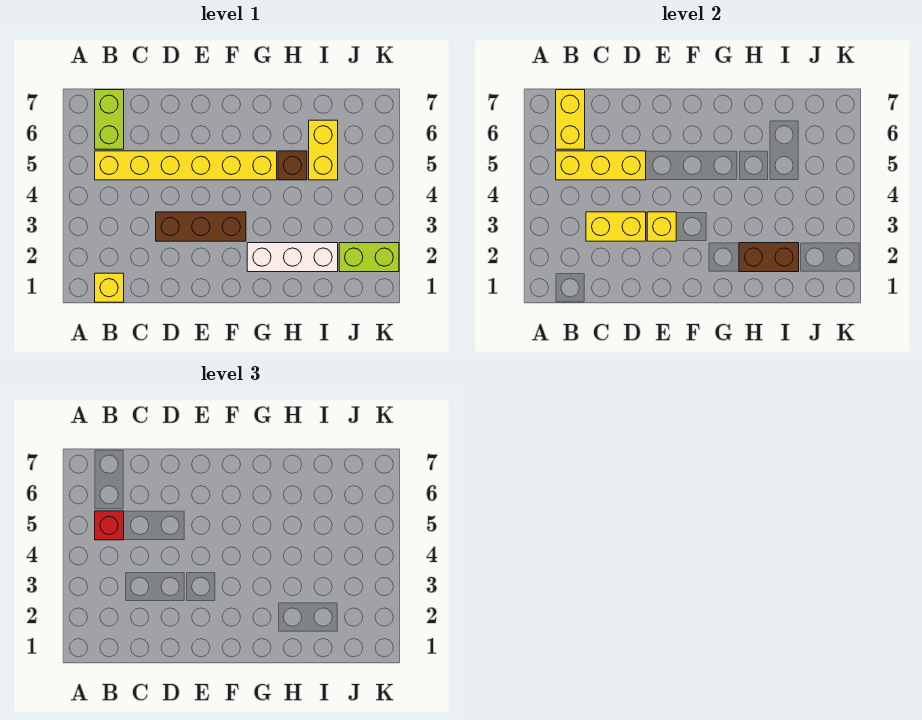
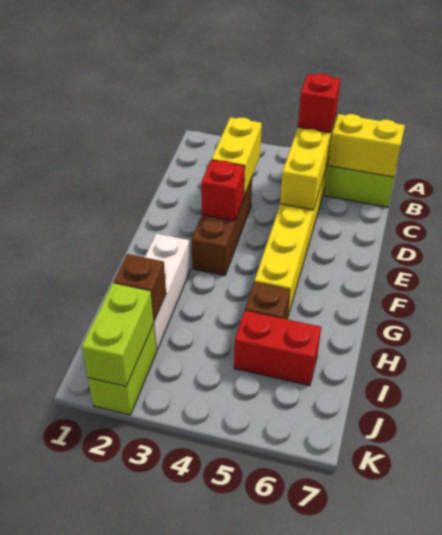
yellow brick B1 level 1 -> none
yellow brick E3 level 2 -> red brick E3 level 2
brown brick H2:I2 level 2 -> brown brick I2 level 2
yellow brick I5:I6 level 1 -> red brick I5:I6 level 1
none -> lime brick J2:K2 level 2

